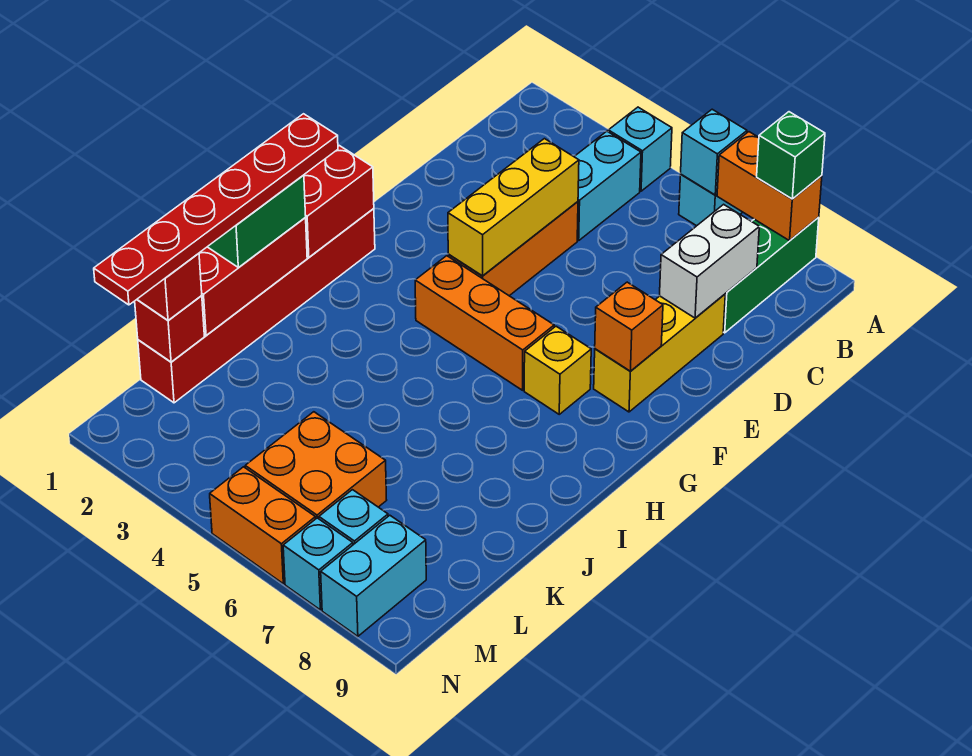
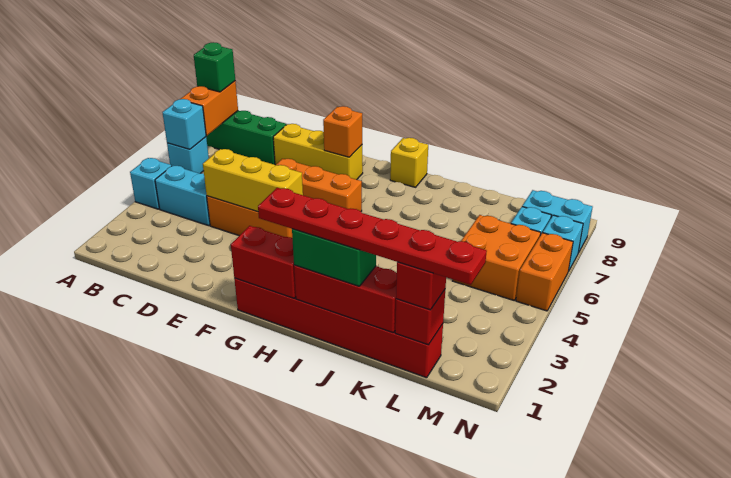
white brick C8:D8 level 2 -> none
orange brick G4:G6 level 1 -> orange brick E6:G6 level 1
yellow brick G7 level 1 -> yellow brick H9 level 1

